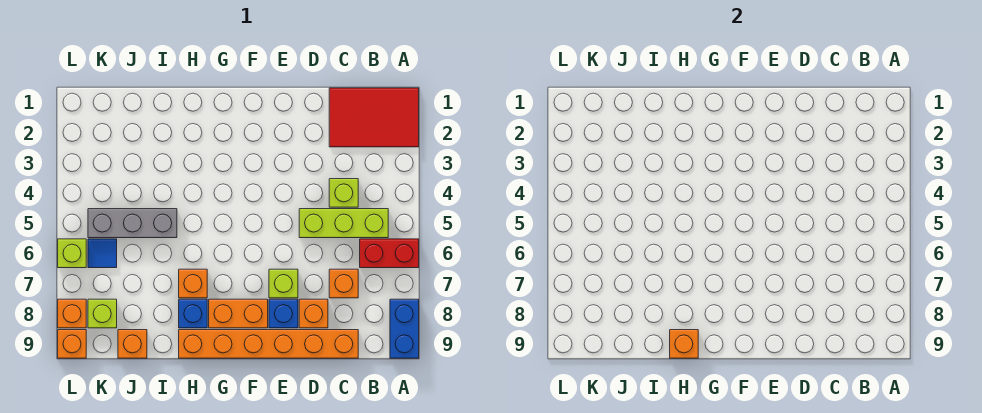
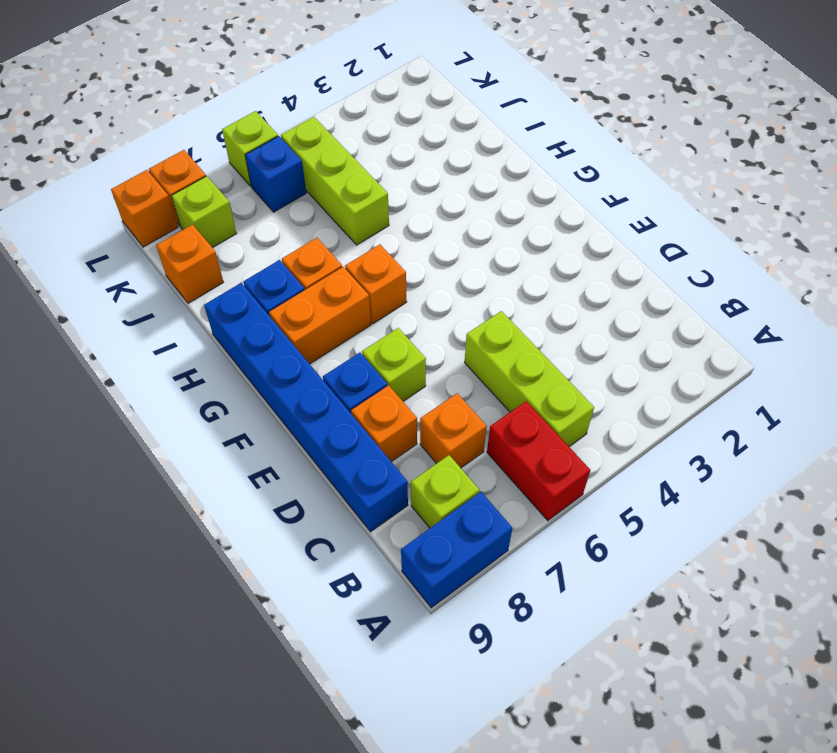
red tile A1:C2 level 1 -> none
lime brick C4 level 1 -> lime brick B8 level 1
orange brick C9:H9 level 1 -> blue brick C9:H9 level 1
orange brick F8:G8 level 1 -> orange brick G7:G8 level 1
orange brick H9 level 2 -> orange brick G6 level 1
grey brick I5:K5 level 1 -> lime brick I5:K5 level 1
blue tile K6 level 1 -> blue brick K6 level 1

